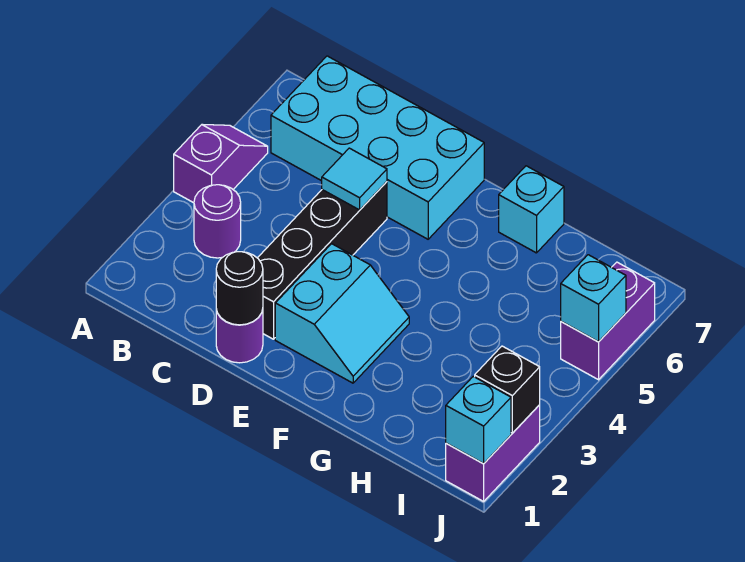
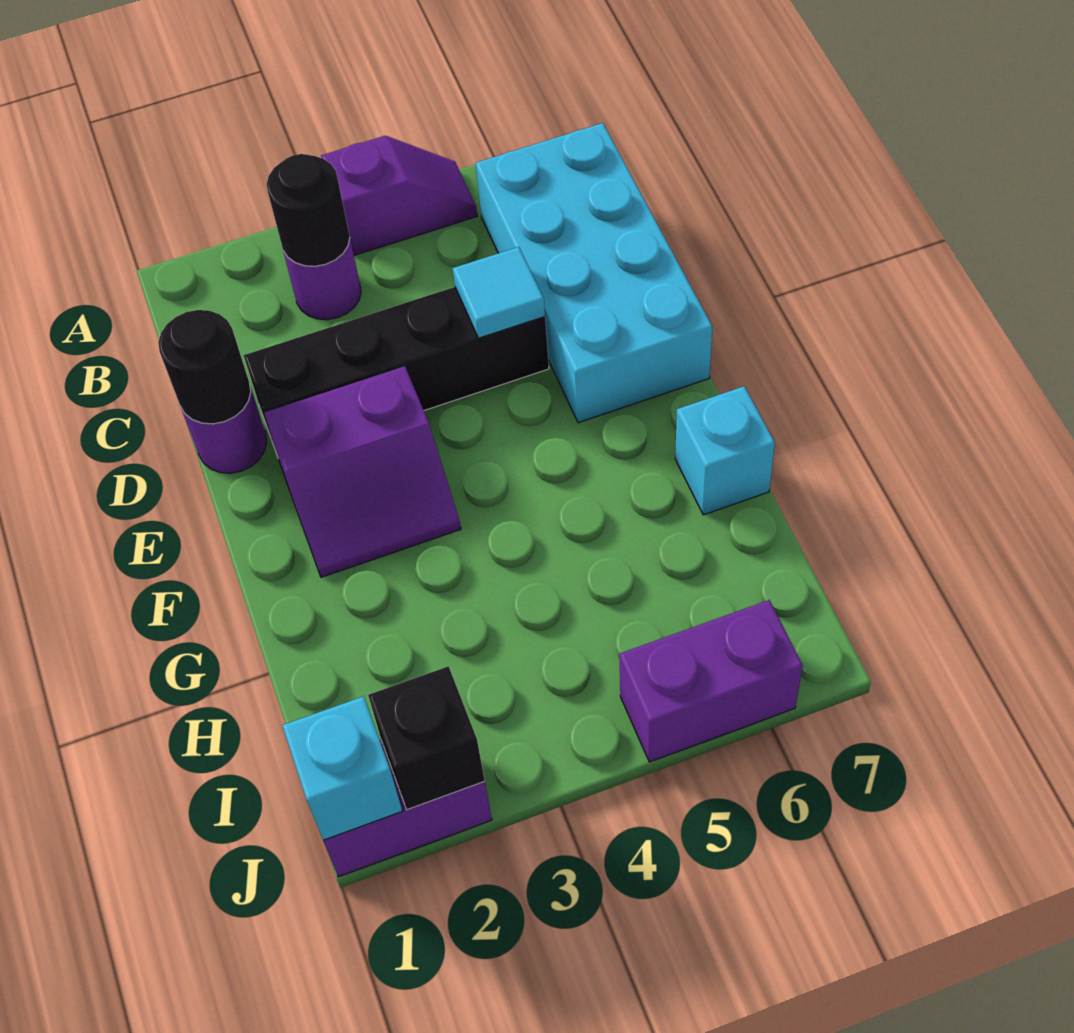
none -> black round brick B3 level 2
cyan slope E2:F3 level 1 top E -> purple slope E2:F3 level 1 top E
cyan brick J5 level 2 -> none

